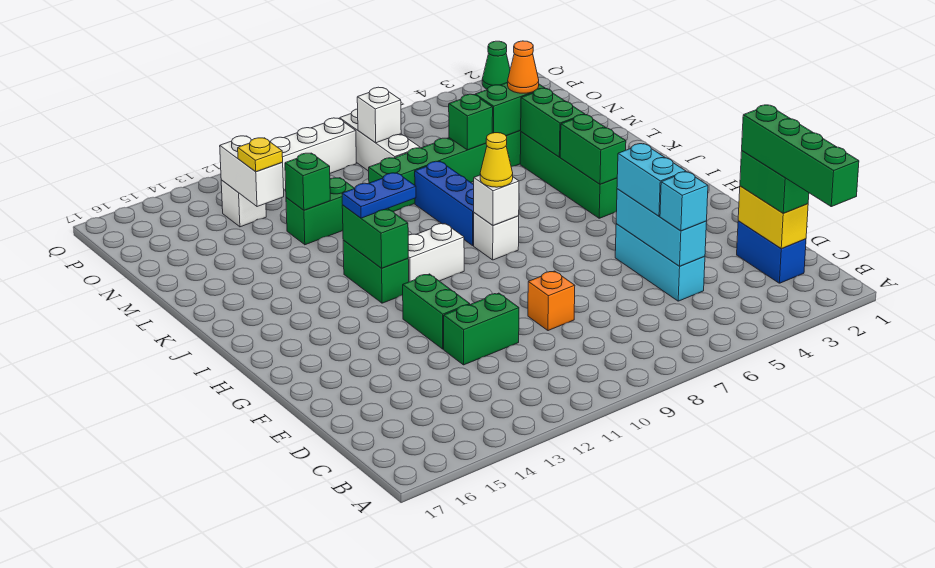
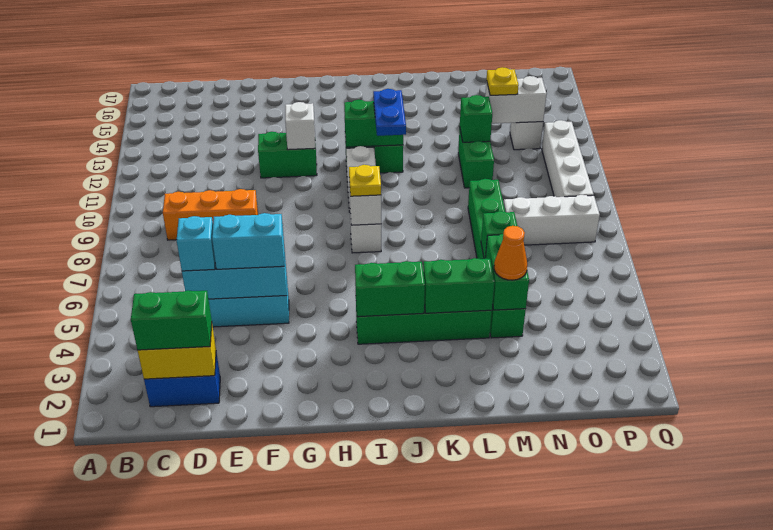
green brick A2:D2 level 4 -> none
orange brick E9 level 1 -> orange brick C9:E9 level 1
green brick E11:E12 level 1 -> none
yellow cone I8 level 3 -> yellow plate I8 level 3
blue brick J8:L8 level 1 -> none
white brick O8 level 2 -> white brick G12 level 2
green cone Q2 level 1 -> none

